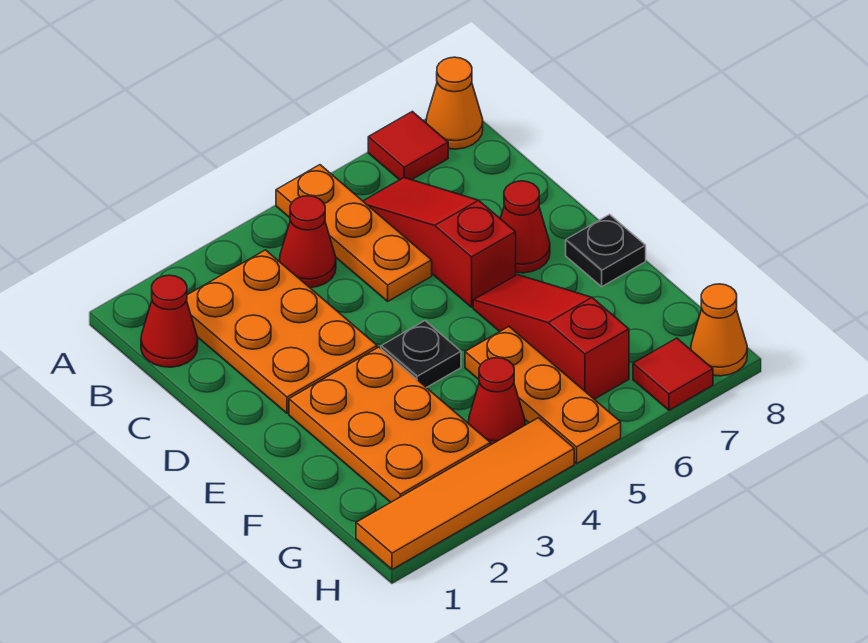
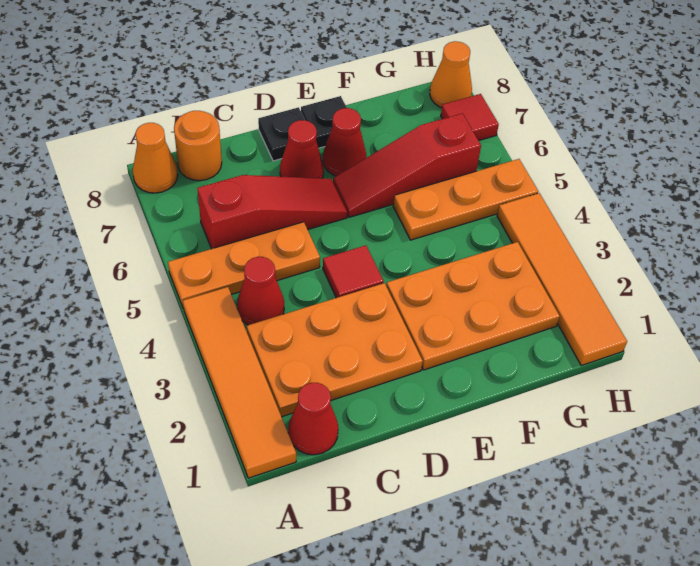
none -> orange tile A1:A4 level 1
red tile A7 level 1 -> red tile D4 level 1
red slope B6:D6 level 1 top D -> red slope B6:D6 level 1 top B
none -> orange round brick B8 level 1
black plate E4 level 1 -> black plate D8 level 1
red cone G4 level 1 -> red cone E7 level 1

